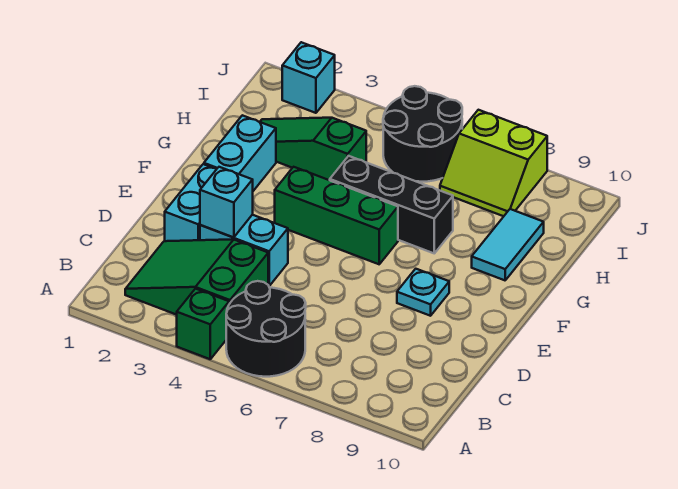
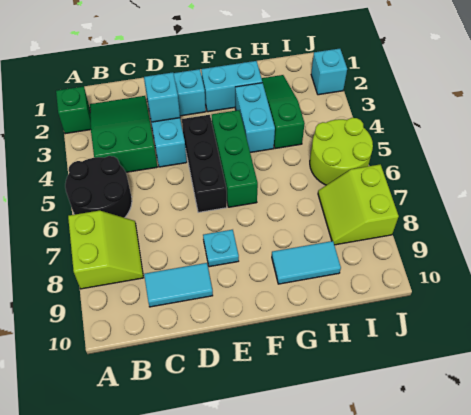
green brick A4 level 1 -> green brick A2 level 1
none -> lime slope A7:B8 level 1 top A
none -> cyan tile C9:D9 level 1
none -> cyan brick G3:G4 level 1
black brick G5:G7 level 1 -> black brick E4:E6 level 1
black round brick I5:J6 level 1 -> lime round brick I5:J6 level 1

